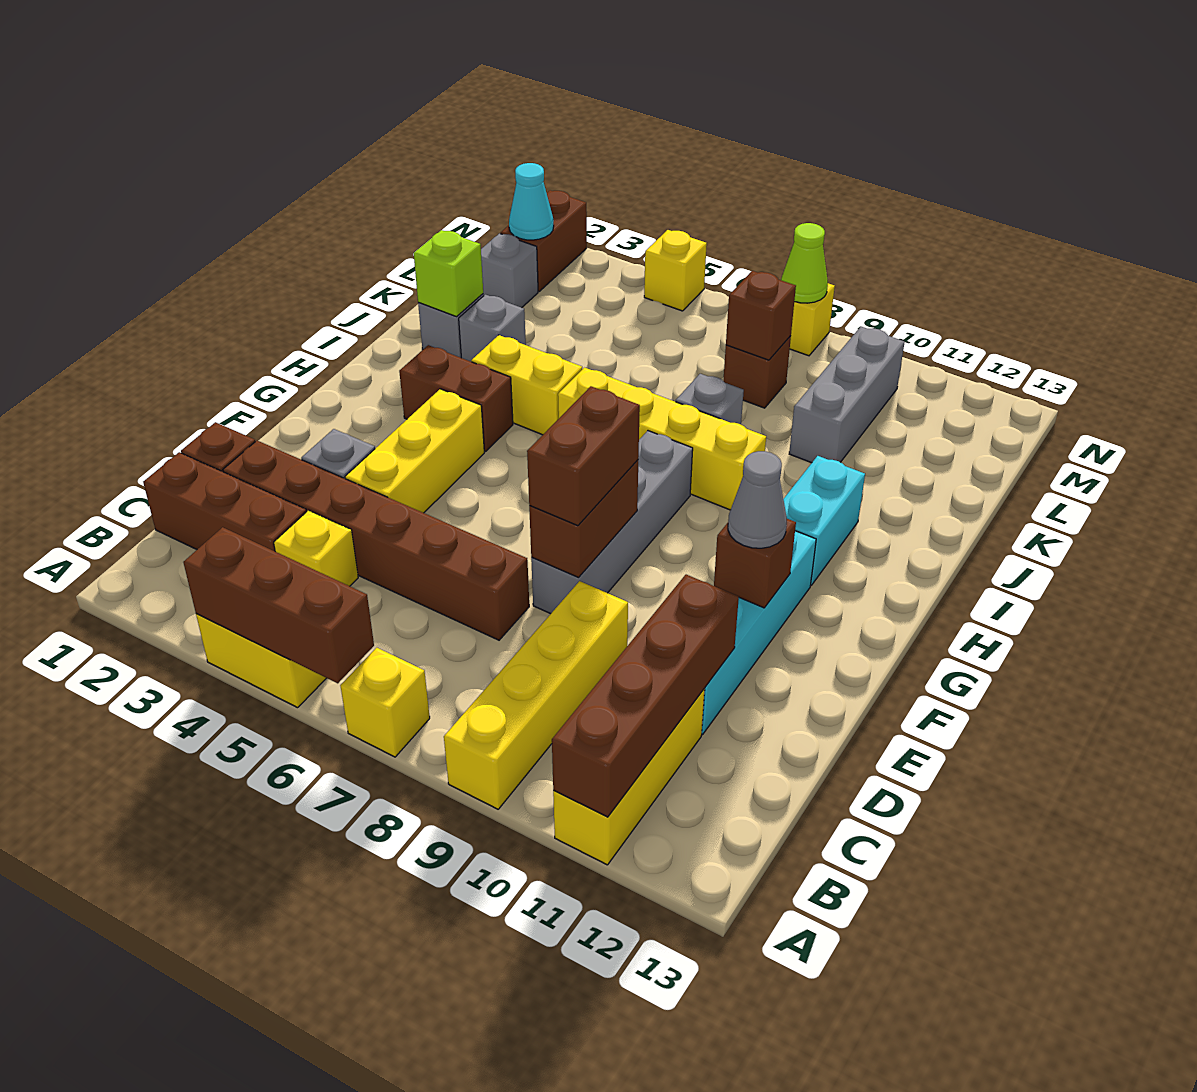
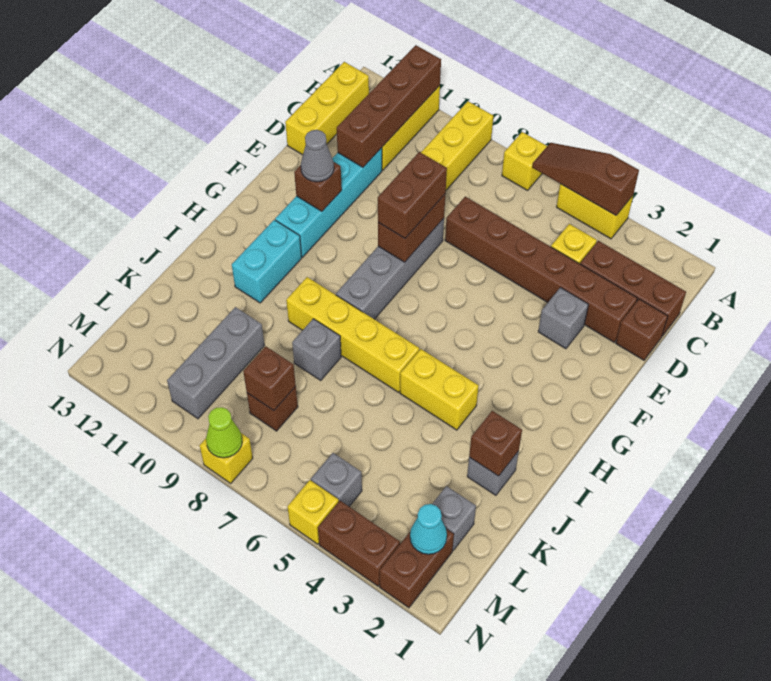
brown brick A4:A6 level 2 -> brown slope A4:A6 level 2 top 4
yellow brick E4:G4 level 1 -> yellow brick B13:D13 level 1
brown brick H3:H4 level 1 -> brown brick N3:N4 level 1
lime brick J2 level 2 -> brown brick J2 level 2
grey brick J3 level 1 -> grey brick M5 level 1

